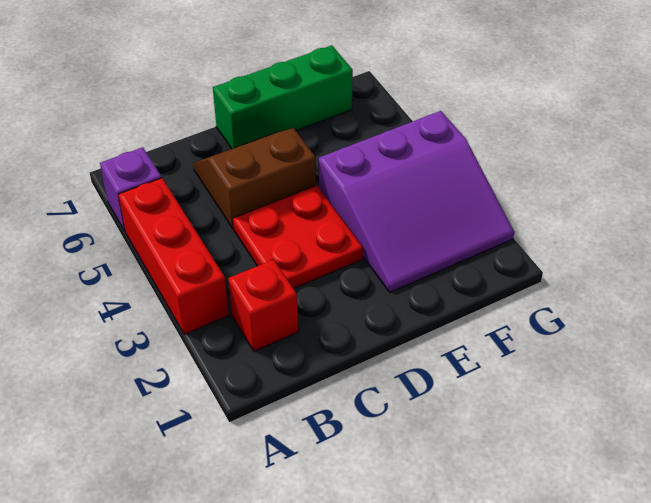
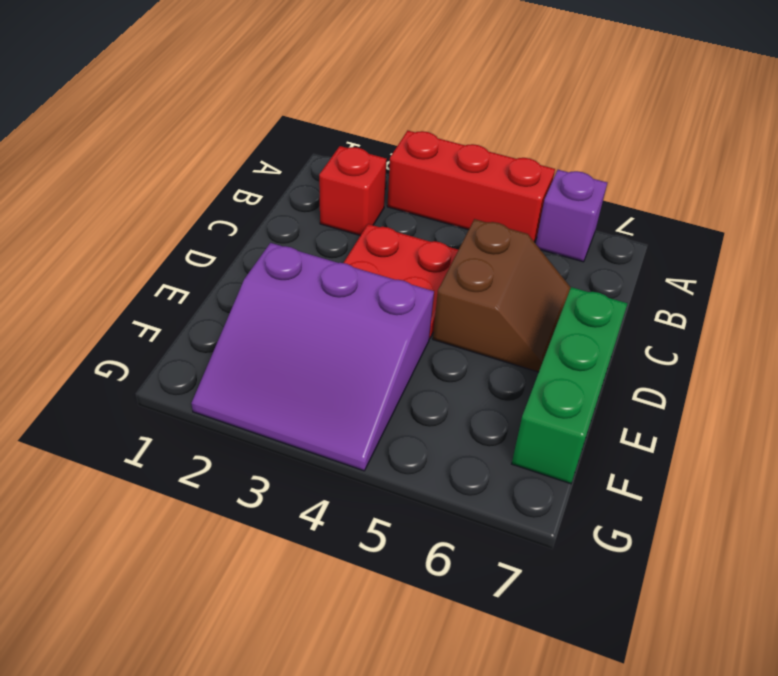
purple slope E2:G4 level 1 top 4 -> purple slope E2:G4 level 1 top E

